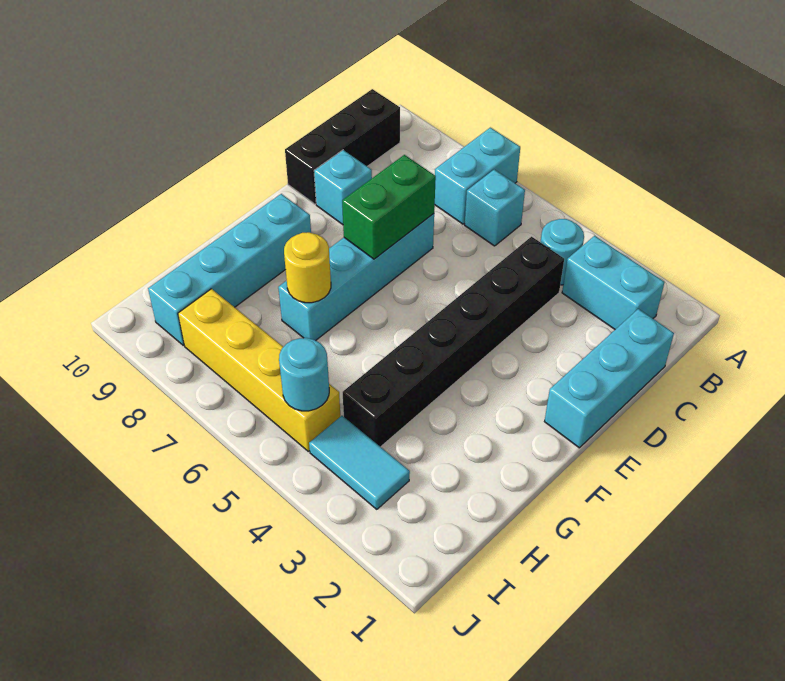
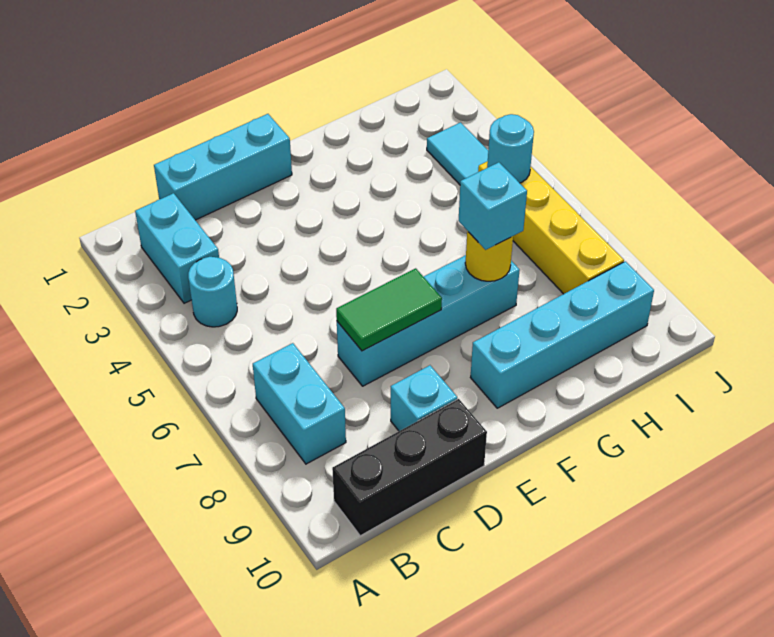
cyan brick A7:B7 level 1 -> cyan brick B7:B8 level 1
cyan brick B6 level 1 -> cyan brick G7 level 3
black brick C4:H4 level 1 -> none
green brick D7:E7 level 2 -> green tile D7:E7 level 2

